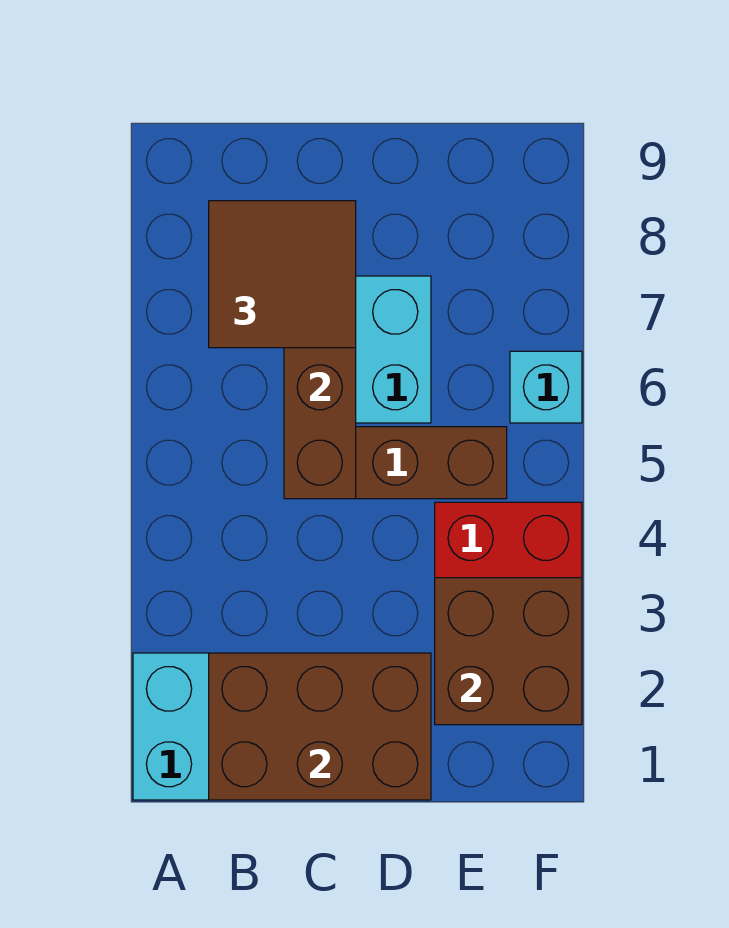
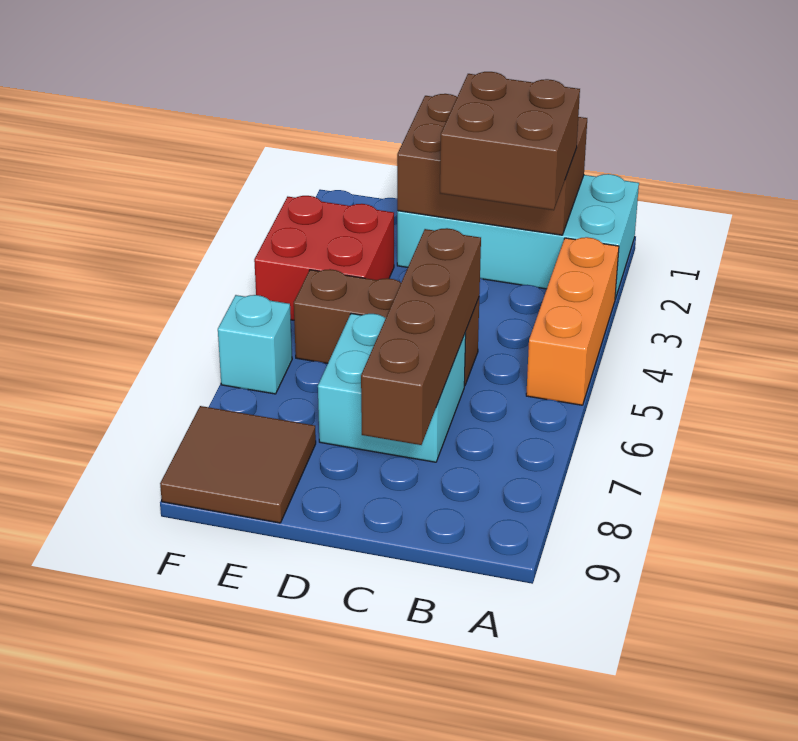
none -> orange brick A3:A5 level 1
brown tile B7:C8 level 3 -> brown tile E8:F9 level 1
brown brick E2:F3 level 2 -> brown brick B2:C3 level 3

